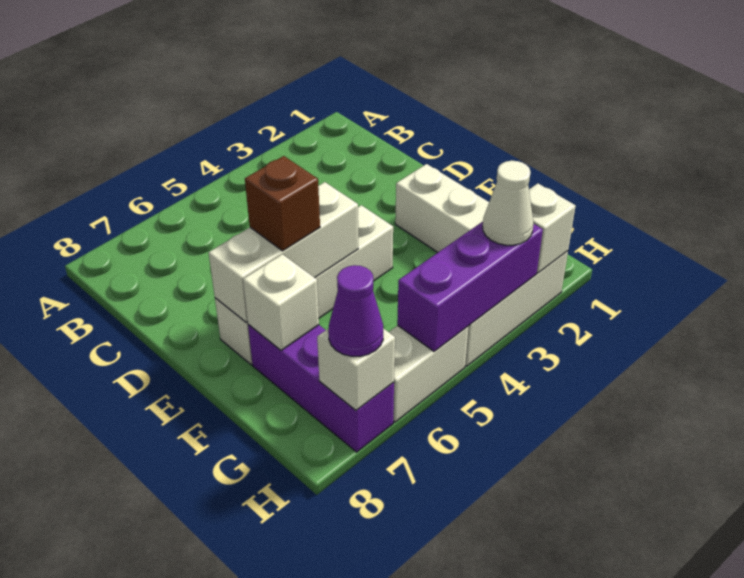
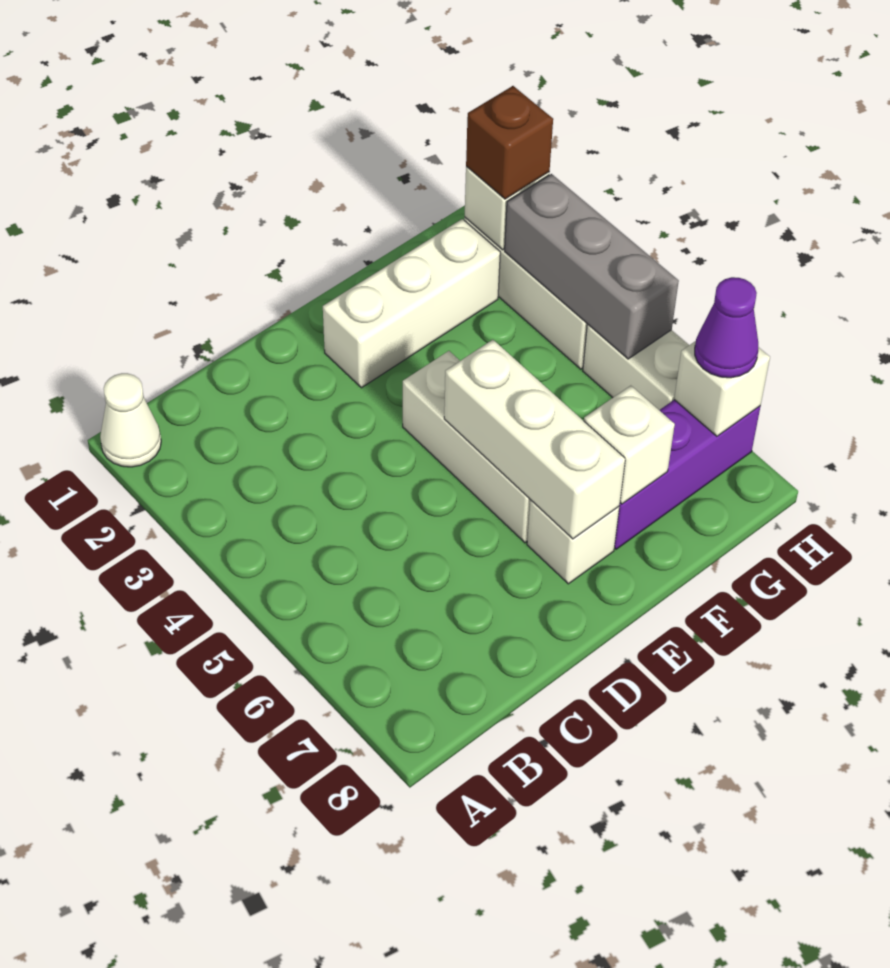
brown brick E6 level 3 -> brown brick H2 level 3
purple brick H3:H5 level 2 -> grey brick H3:H5 level 2
white cone H3 level 3 -> white cone A1 level 1

